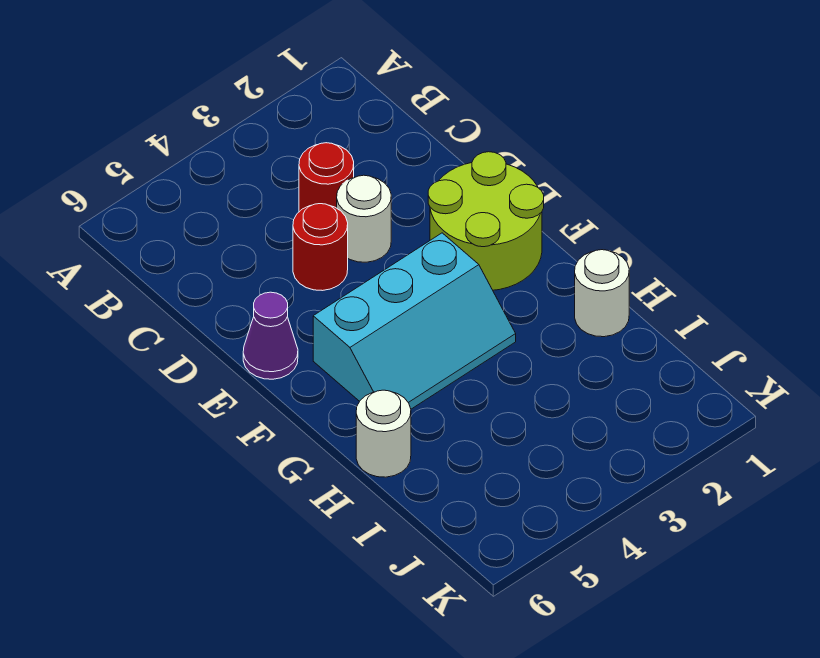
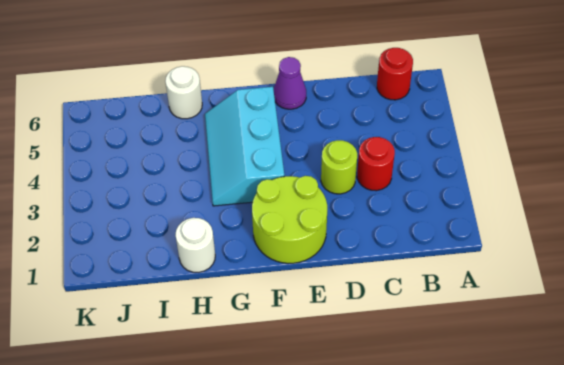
white round brick D3 level 1 -> lime round brick D3 level 1
red round brick D4 level 1 -> red round brick B6 level 1

